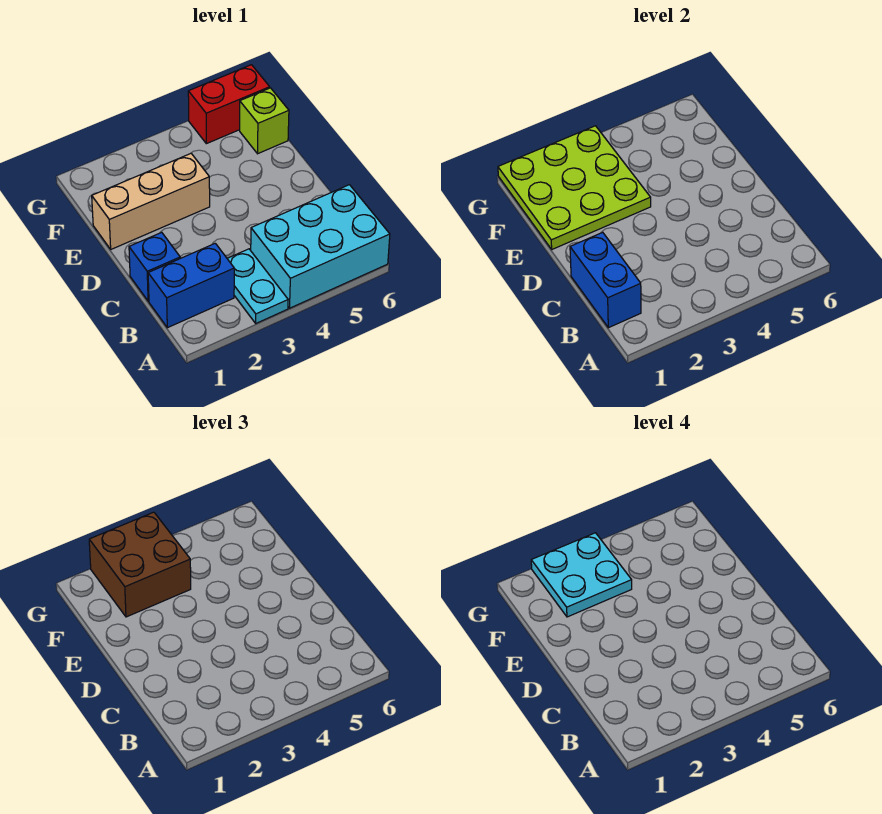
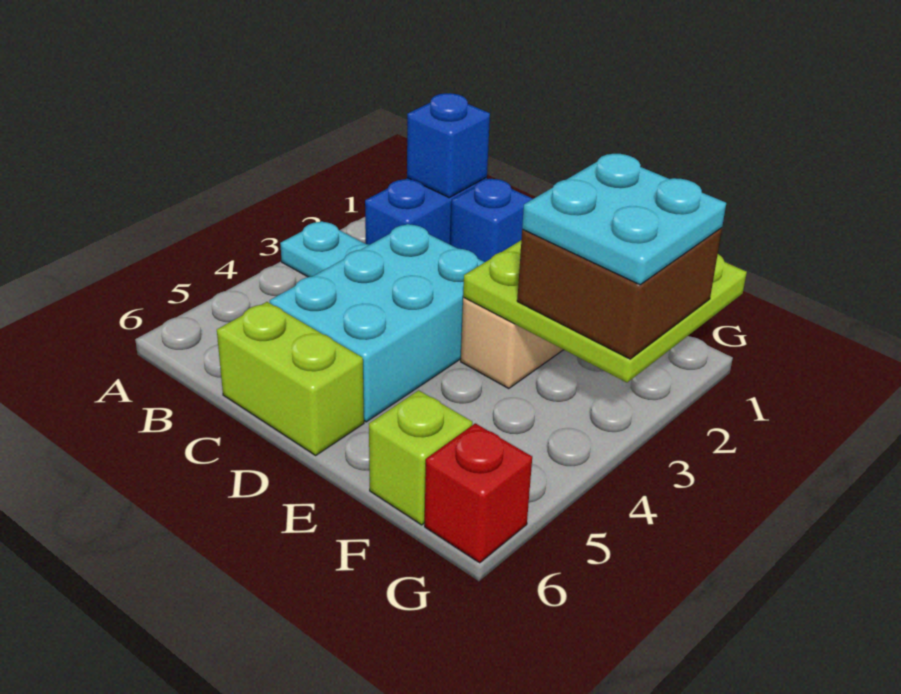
cyan brick A4:B6 level 1 -> cyan brick C3:D5 level 1
blue brick B1:C1 level 2 -> blue brick B1 level 2
none -> lime brick C6:D6 level 1
red brick G5:G6 level 1 -> red brick G6 level 1

